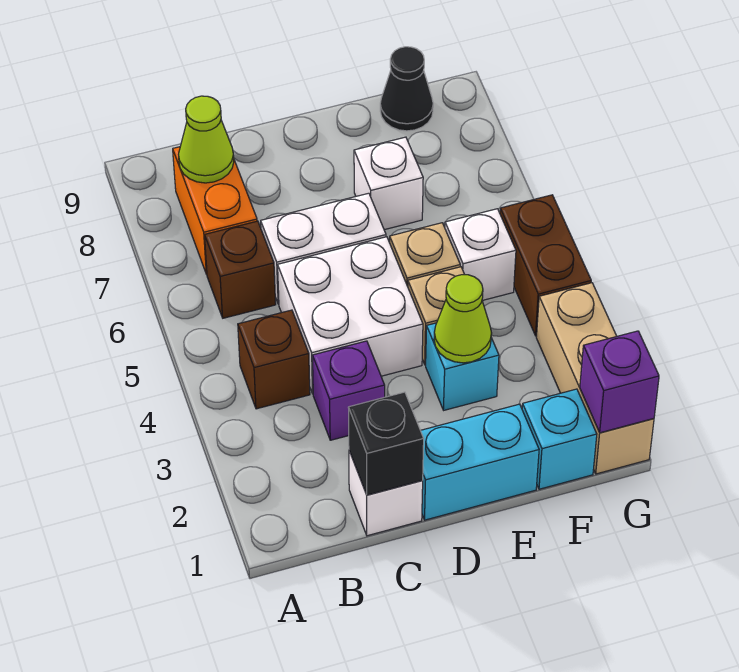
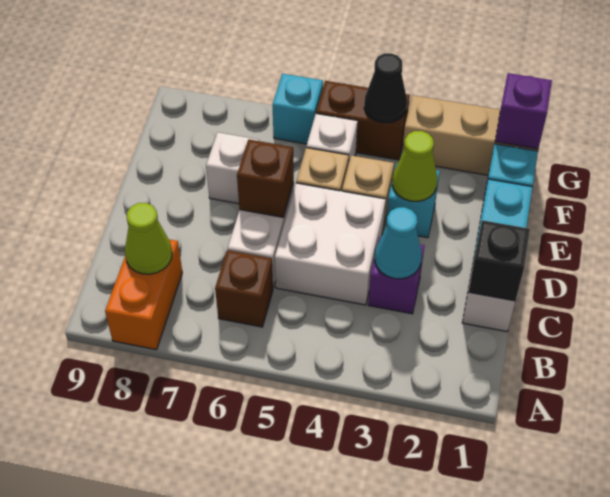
brown brick B4 level 1 -> brown brick D6 level 2
orange brick B7:B8 level 1 -> orange brick A8:B8 level 1
none -> cyan cone C3 level 2
black cone F9 level 1 -> black cone G4 level 2
none -> cyan brick G6 level 1

